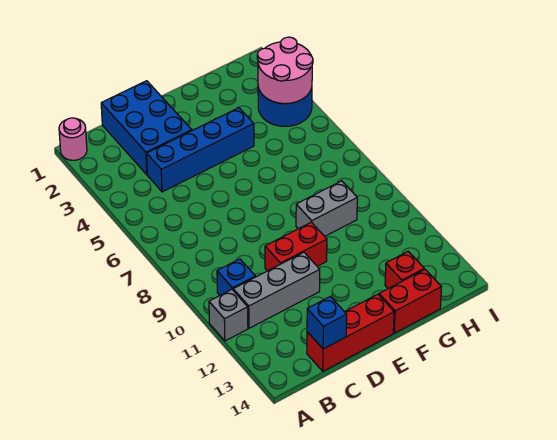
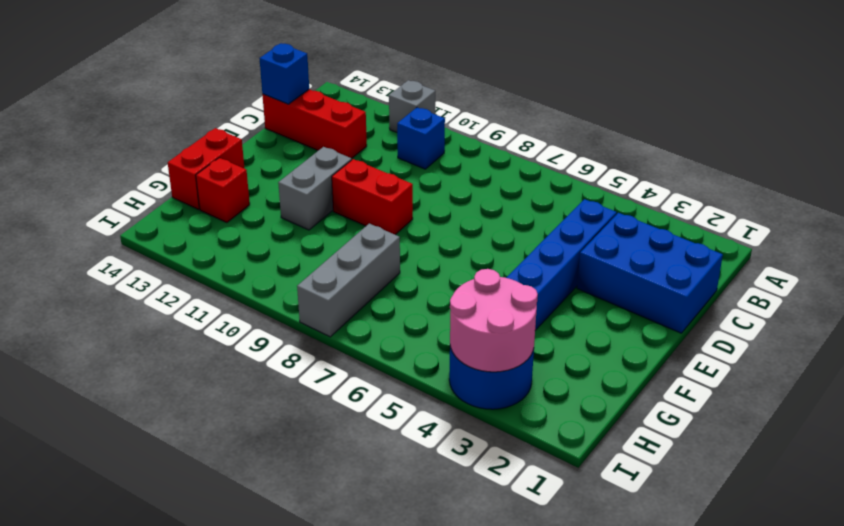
pink round brick A1 level 1 -> none
grey brick B11:D11 level 1 -> grey brick G8:I8 level 1
red brick C14:E14 level 1 -> red brick C12:C14 level 1
red brick D10:E10 level 1 -> red brick E9:E10 level 1
grey brick F9:G9 level 1 -> grey brick E11:F11 level 1

